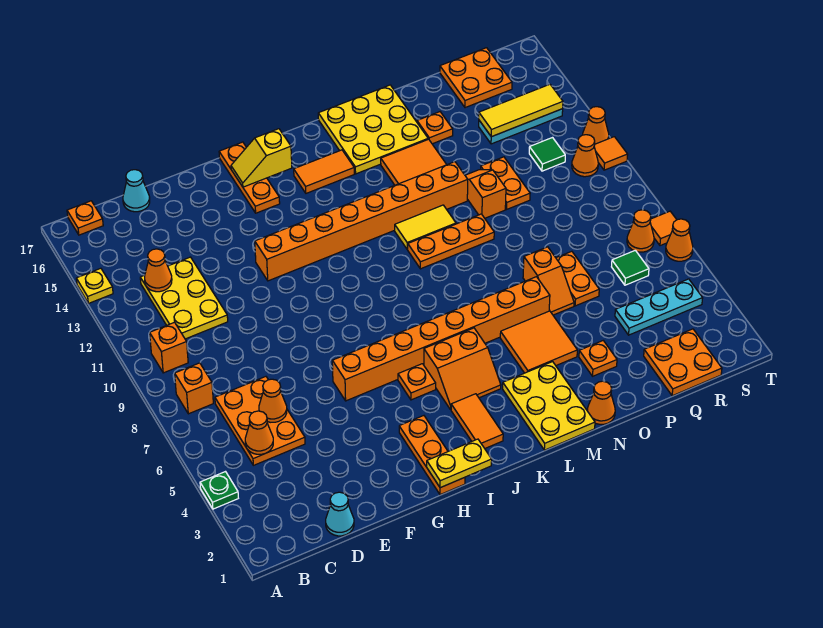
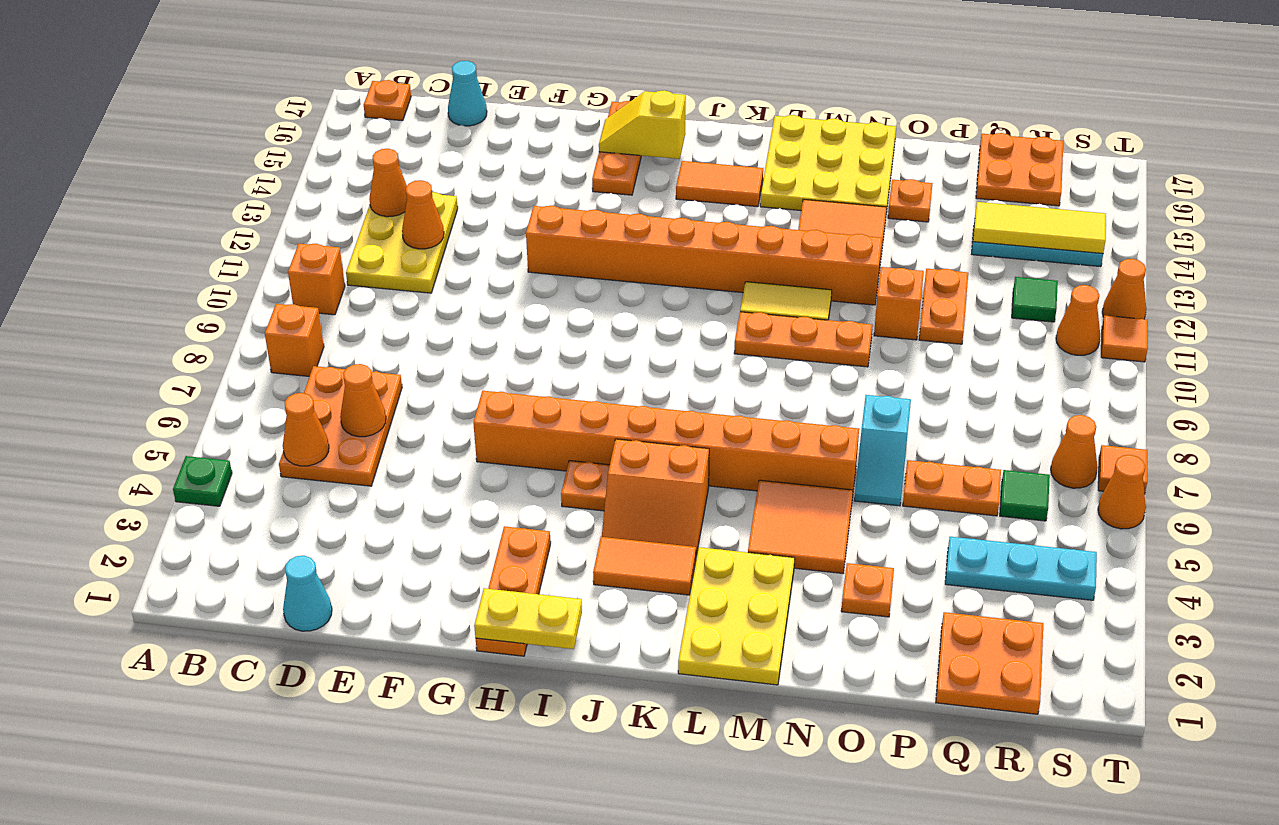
yellow plate A14 level 1 -> none
orange tile J2:J3 level 1 -> orange tile J3:K3 level 1
orange cone N1 level 1 -> orange cone D12 level 2
orange slope O6:O7 level 1 top 7 -> cyan slope O6:O7 level 1 top 7
orange plate P6:P7 level 1 -> orange plate P6:Q6 level 1

